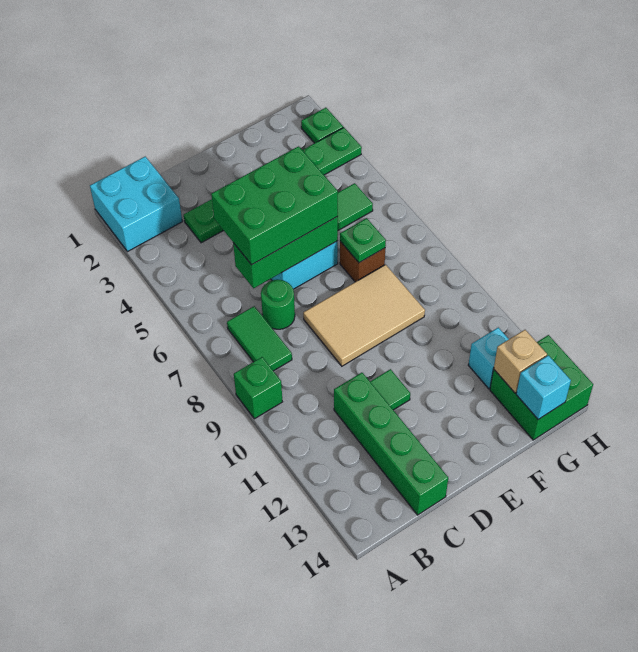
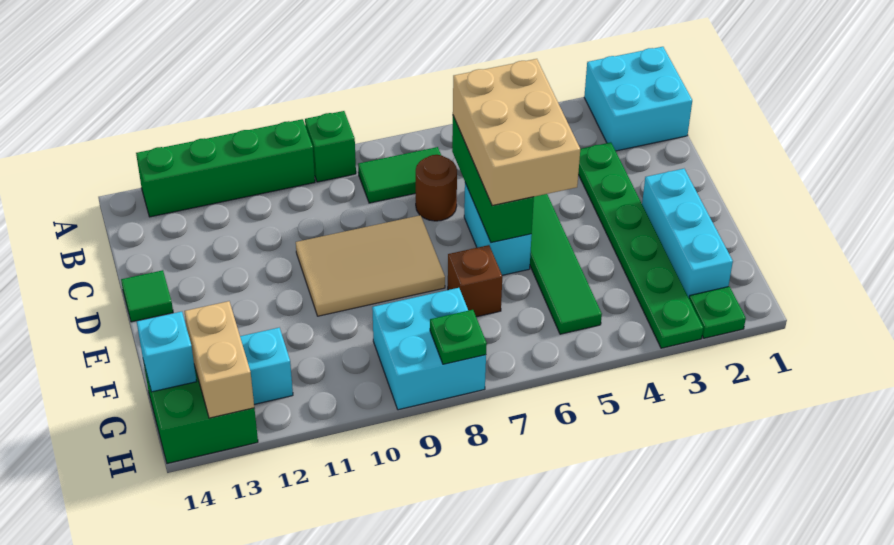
green brick C5:E6 level 3 -> tan brick C5:E6 level 3
green round brick C7 level 1 -> brown round brick C7 level 1
green brick C11:C14 level 1 -> green brick A10:A13 level 1
tan tile D8:F9 level 1 -> tan tile D8:E10 level 1
green tile D11 level 1 -> green tile D14 level 1
none -> cyan brick E2:G2 level 1
green plate F7 level 2 -> green plate H8 level 2
none -> cyan brick G8:H9 level 1
tan brick G13 level 2 -> tan brick G13:H13 level 2

